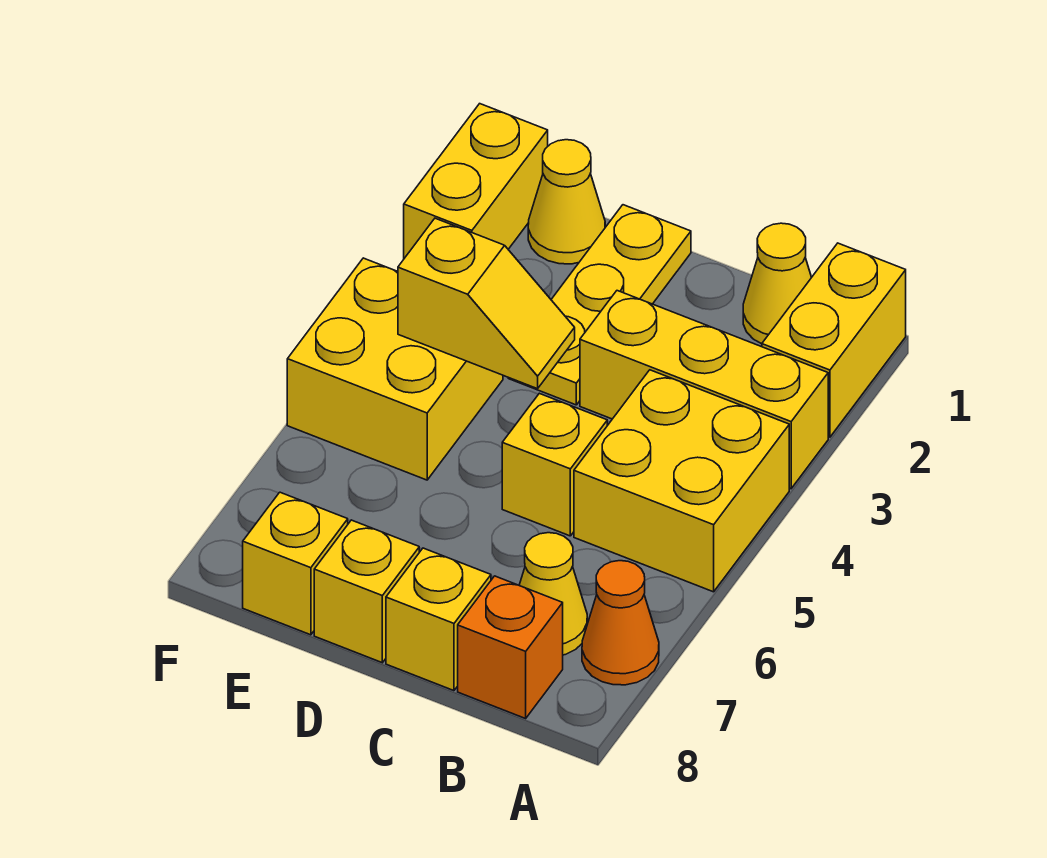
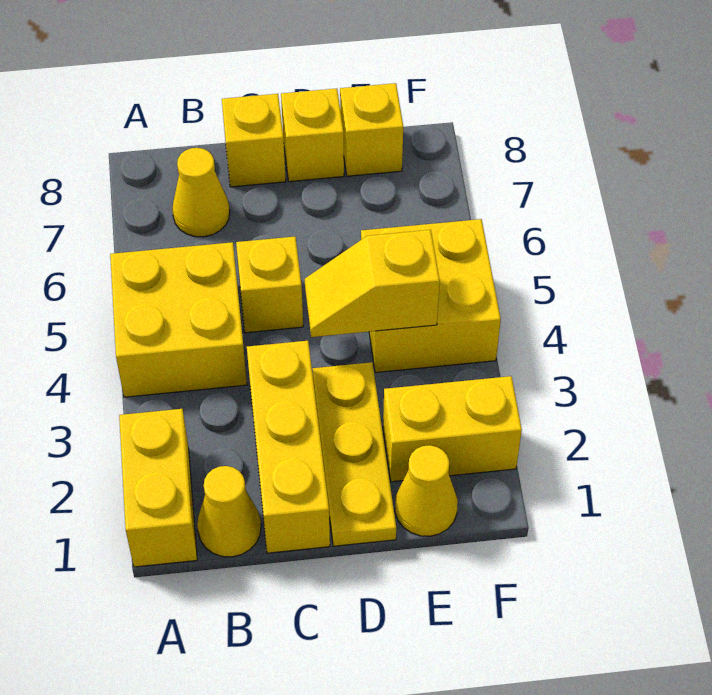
yellow brick A3:C3 level 1 -> yellow brick C1:C3 level 1
orange cone A7 level 1 -> none
orange brick B8 level 1 -> none
yellow brick F1:F2 level 1 -> yellow brick E2:F2 level 1

